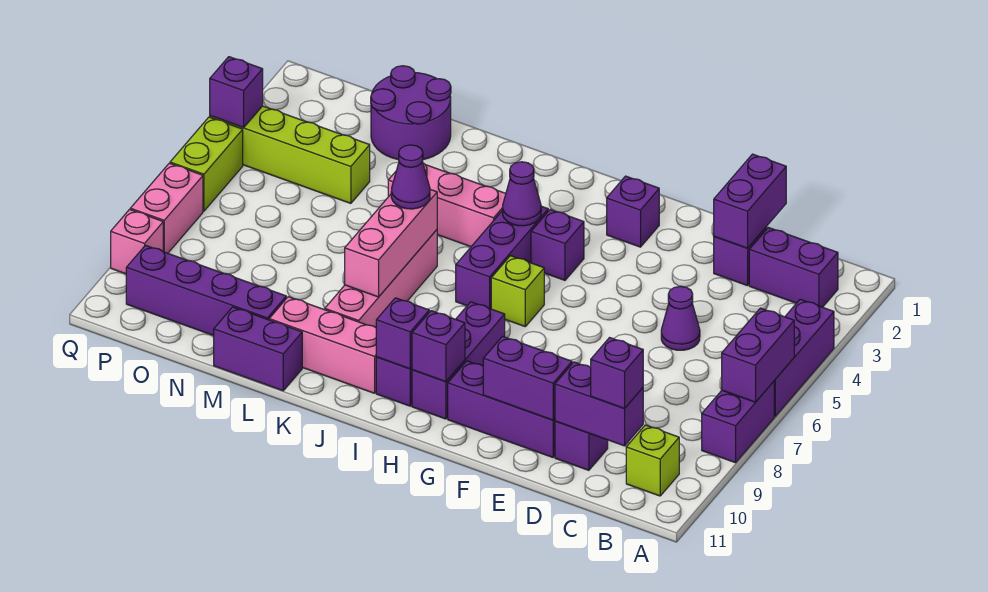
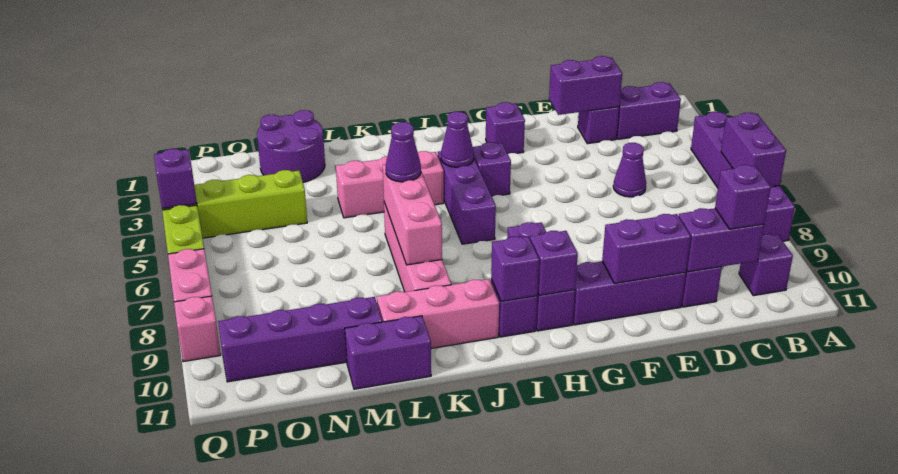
lime brick B10 level 1 -> purple brick B10 level 1
purple brick D1:D2 level 2 -> purple brick D2:E2 level 2
lime brick H6 level 1 -> none

